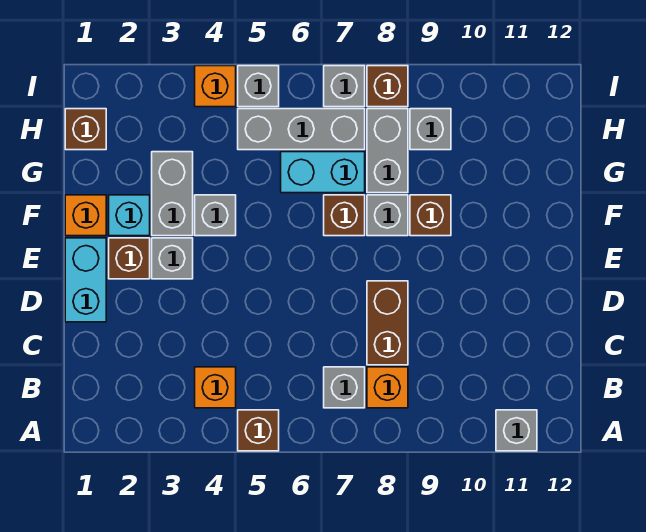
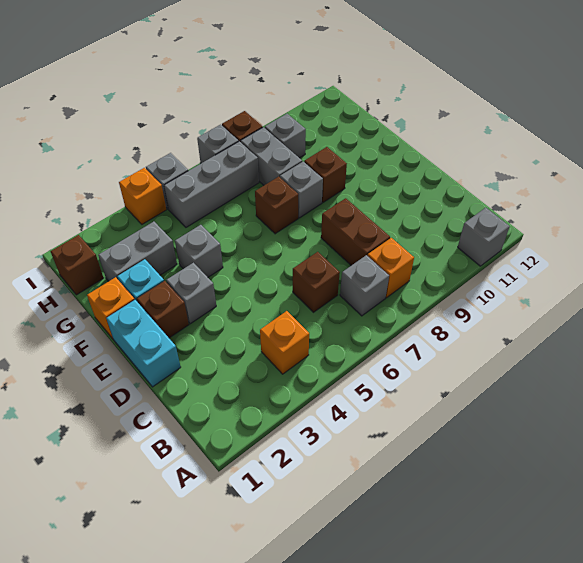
brown brick A5 level 1 -> brown brick C6 level 1
grey brick F3:G3 level 1 -> grey brick G2:G3 level 1
cyan brick G6:G7 level 1 -> none

